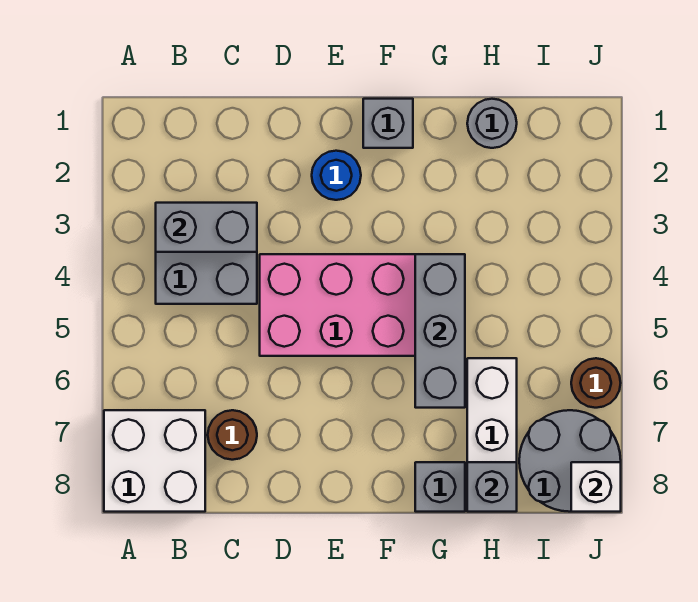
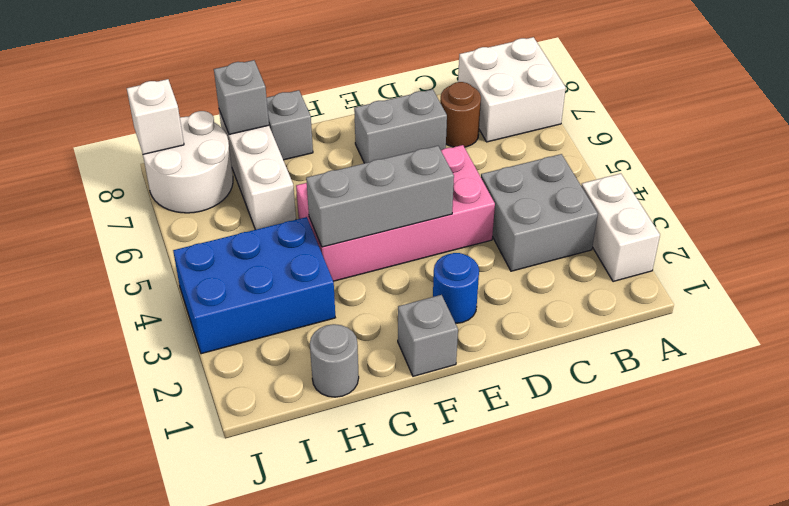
none -> white brick A2:A3 level 1
grey brick B3:C3 level 2 -> grey brick D7:E7 level 1
grey brick G4:G6 level 2 -> grey brick E4:G4 level 2
none -> blue brick H3:J4 level 1
grey round brick I7:J8 level 1 -> white round brick I7:J8 level 1
brown round brick J6 level 1 -> none

